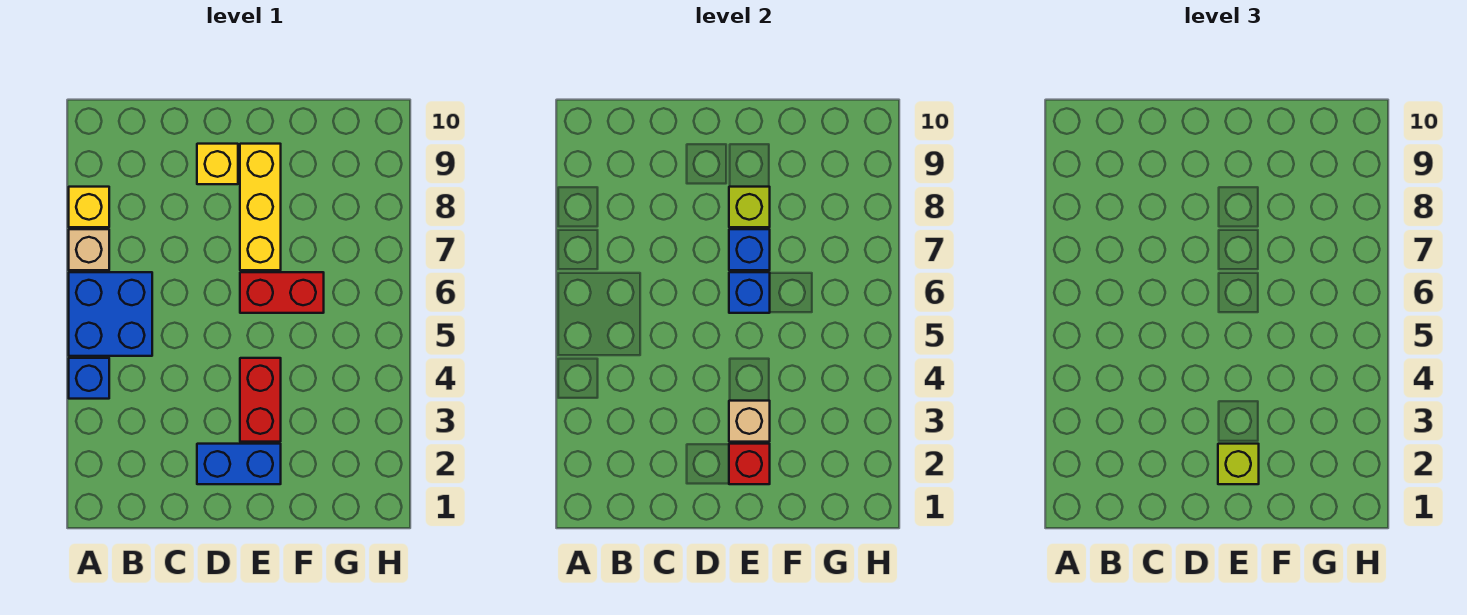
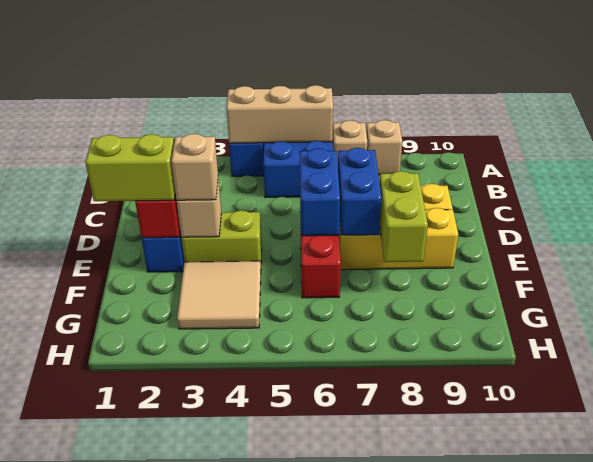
none -> tan brick A4:A6 level 2
yellow brick A8 level 1 -> tan brick A8 level 1
lime brick E2 level 3 -> lime brick E1:E2 level 3
red brick E3:E4 level 1 -> lime brick E3:E4 level 1
none -> tan brick E3 level 3
blue brick E6 level 2 -> blue brick D6:E6 level 2
blue brick E7 level 2 -> blue brick D7:E7 level 2
lime brick E8 level 2 -> lime brick E8:F8 level 2
none -> tan tile F3:G4 level 1

